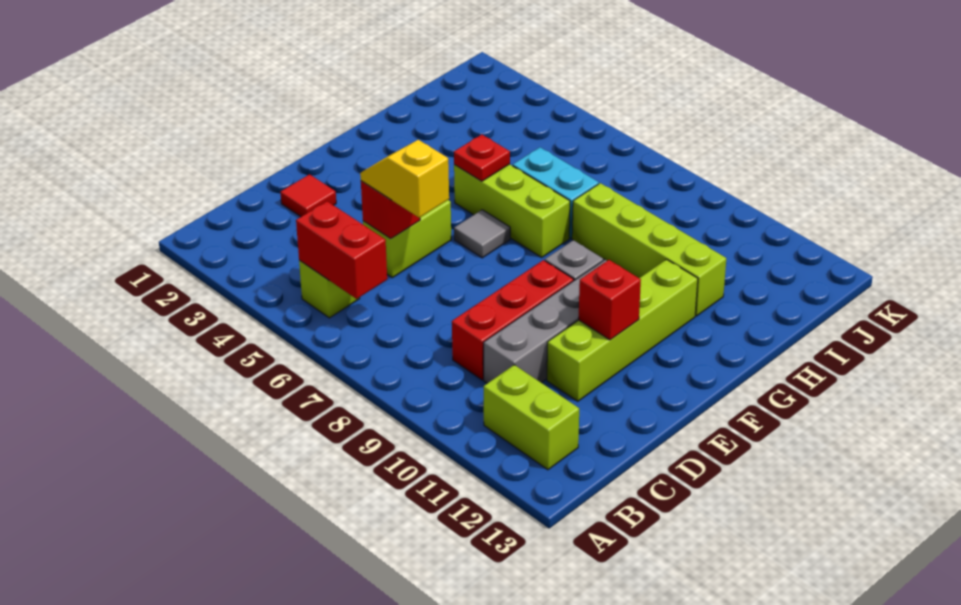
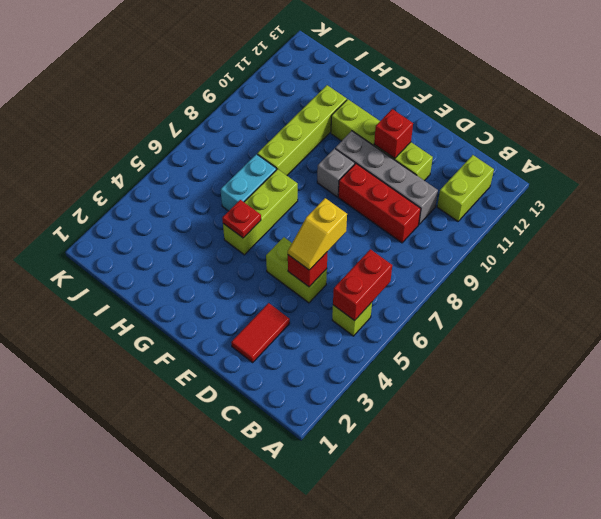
red tile D2 level 1 -> red tile D2:D3 level 1
grey tile F6 level 1 -> none

